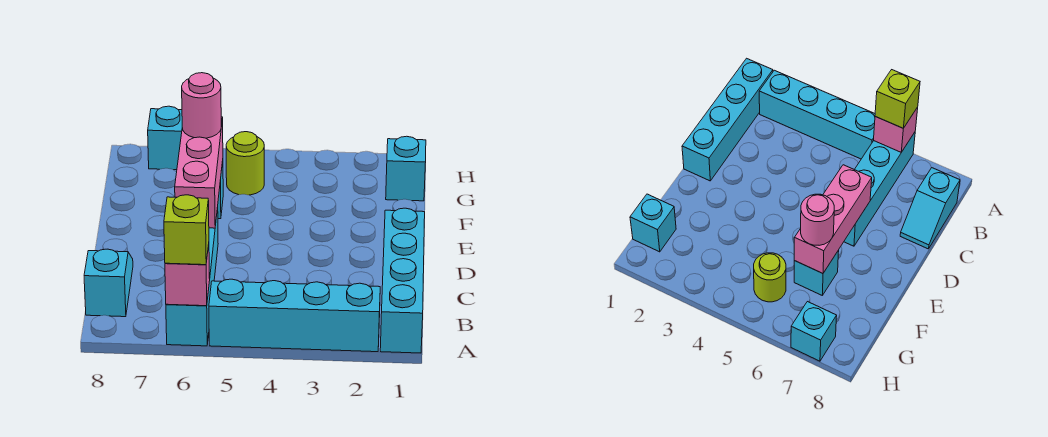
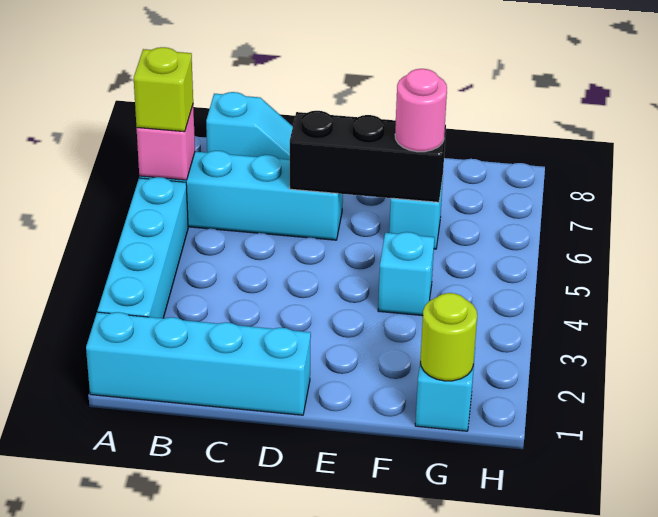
pink brick D6:F6 level 2 -> black brick D6:F6 level 2
lime round brick G5 level 1 -> lime round brick G1 level 2
cyan brick H7 level 1 -> cyan brick F4 level 1

